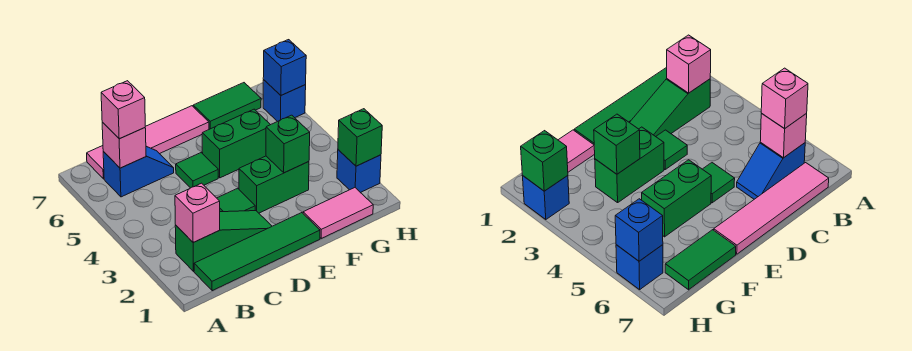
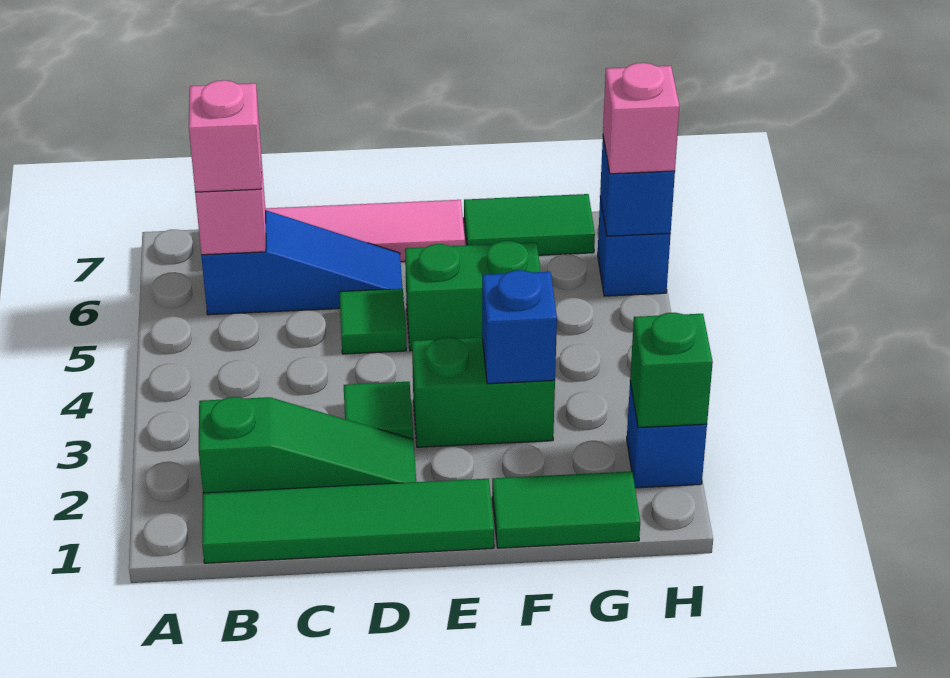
pink brick B2 level 2 -> pink brick H6 level 3
blue slope B6:C6 level 1 top B -> blue slope B6:D6 level 1 top B
pink tile F1:G1 level 1 -> green tile F1:G1 level 1
green brick F3 level 2 -> blue brick F3 level 2

